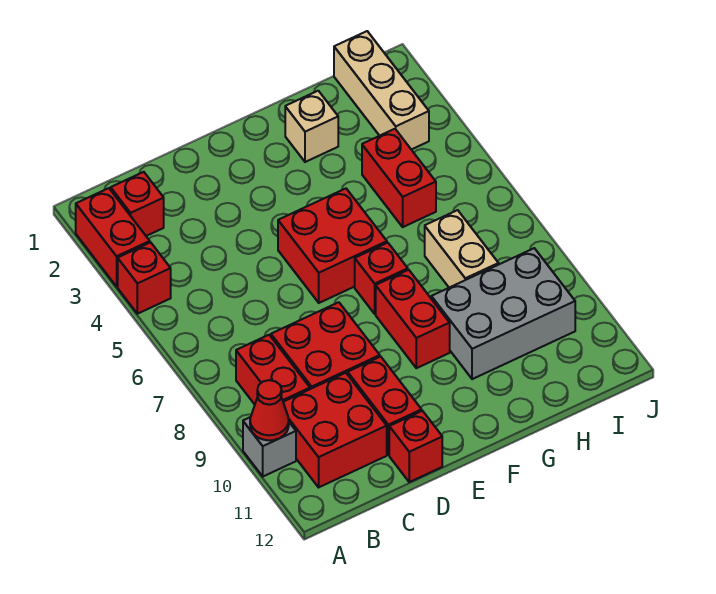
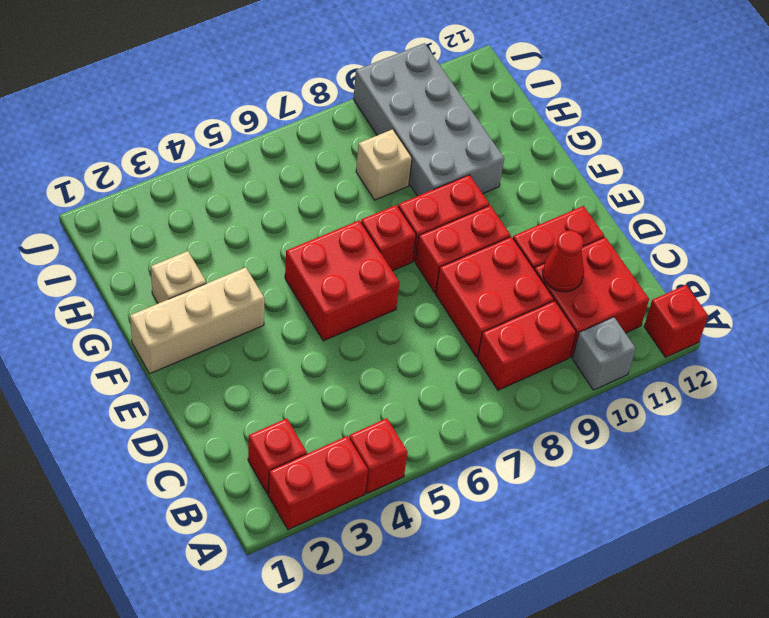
red cone A10 level 2 -> red cone C10 level 2
red brick D12 level 1 -> red brick A12 level 1
grey brick G9:I10 level 1 -> grey brick G9:J10 level 1
red brick H4:H5 level 1 -> red brick E8:E9 level 1
tan brick H7:H8 level 1 -> tan brick H8 level 1
tan brick I1:I3 level 1 -> tan brick F1:F3 level 1

